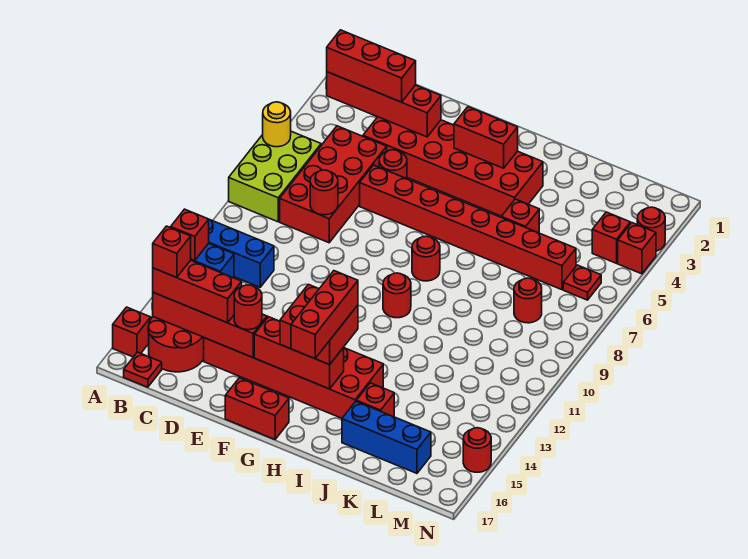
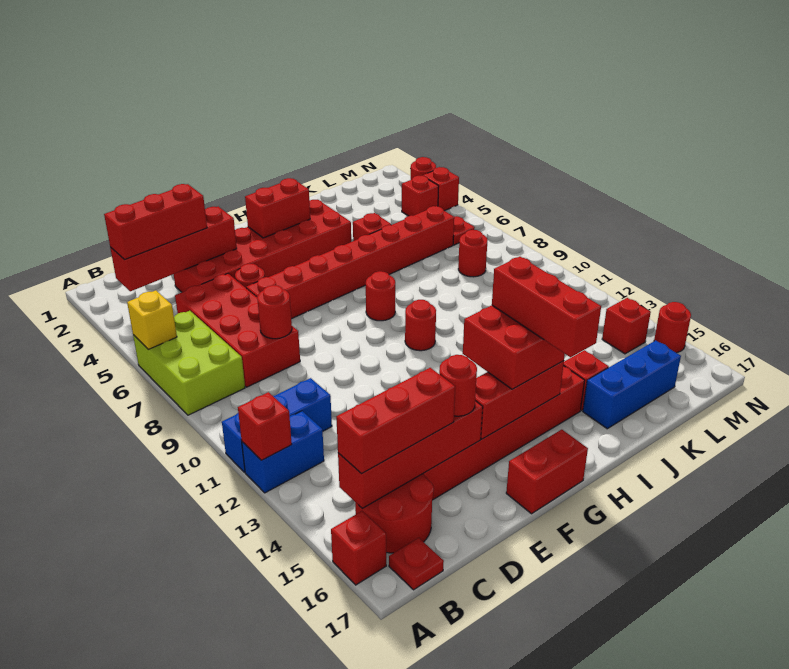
yellow round brick A6 level 2 -> yellow brick A6 level 2
red brick B15 level 4 -> red brick M14 level 1

